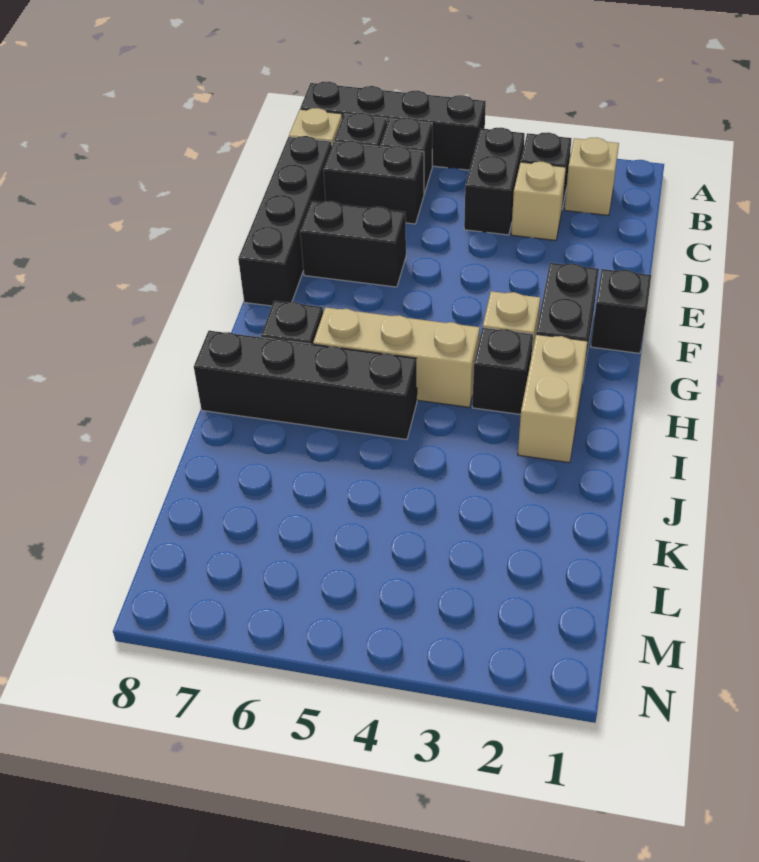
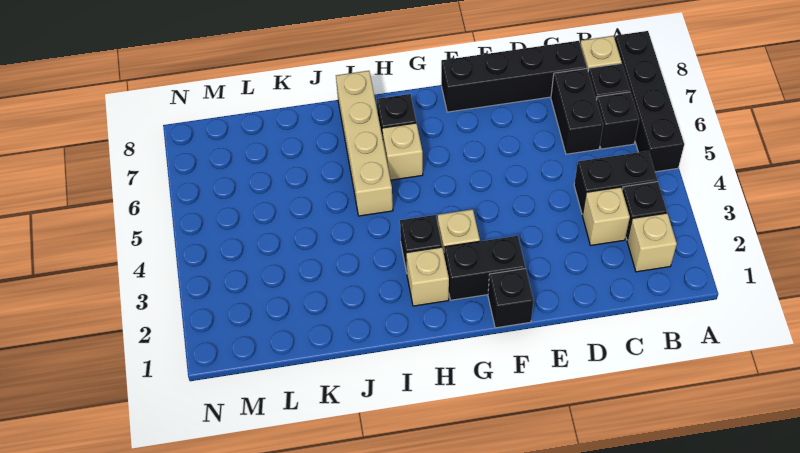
black brick E6:E7 level 1 -> none
tan brick H2:I2 level 1 -> tan brick H2 level 1
tan brick H4:H6 level 1 -> tan brick H6 level 1
black brick I5:I8 level 1 -> tan brick I5:I8 level 1

